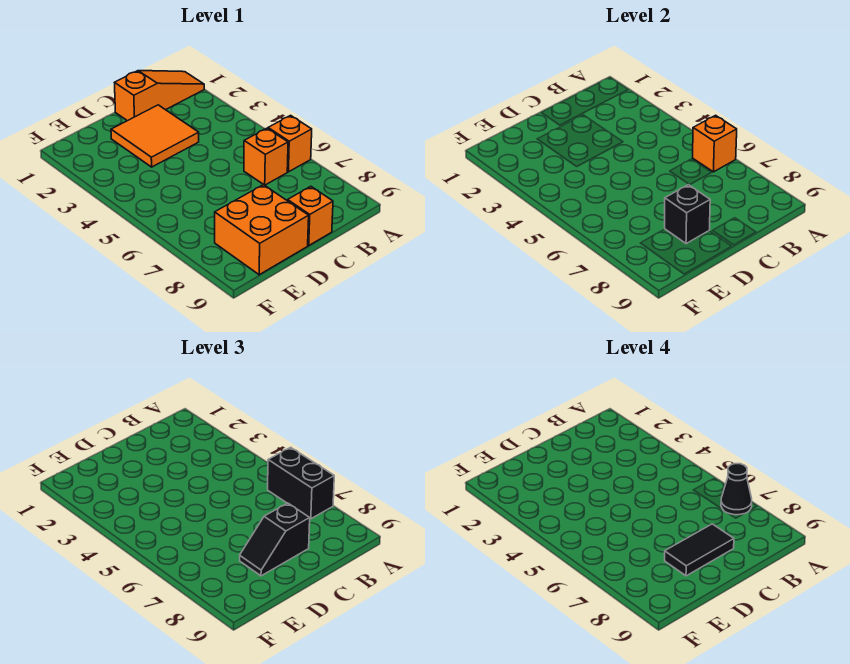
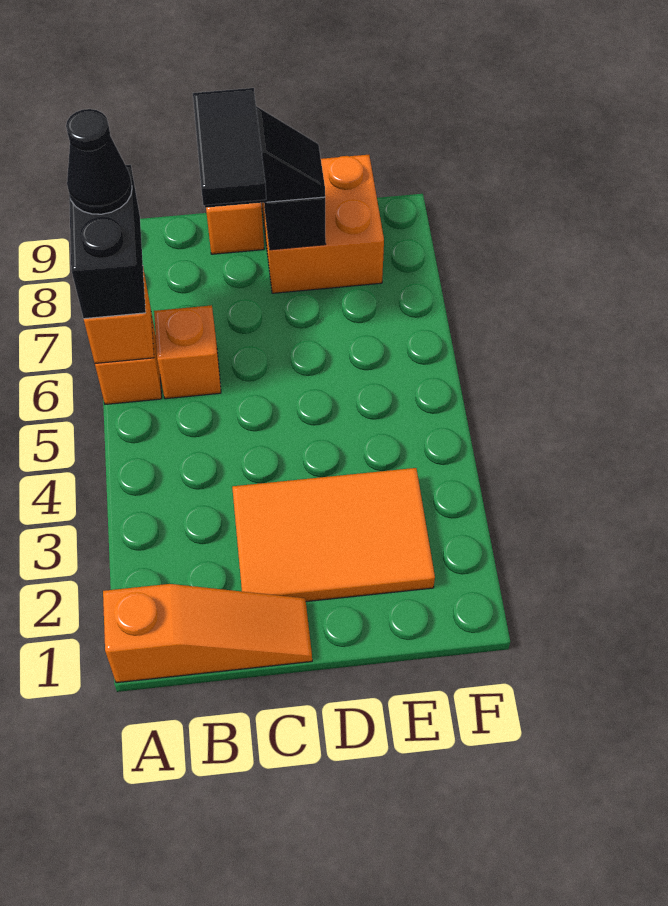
orange slope A1:C1 level 1 top C -> orange slope A1:C1 level 1 top A
orange tile C2:D3 level 1 -> orange tile C2:E3 level 1
black tile C8:D8 level 4 -> black tile C7:C8 level 4

